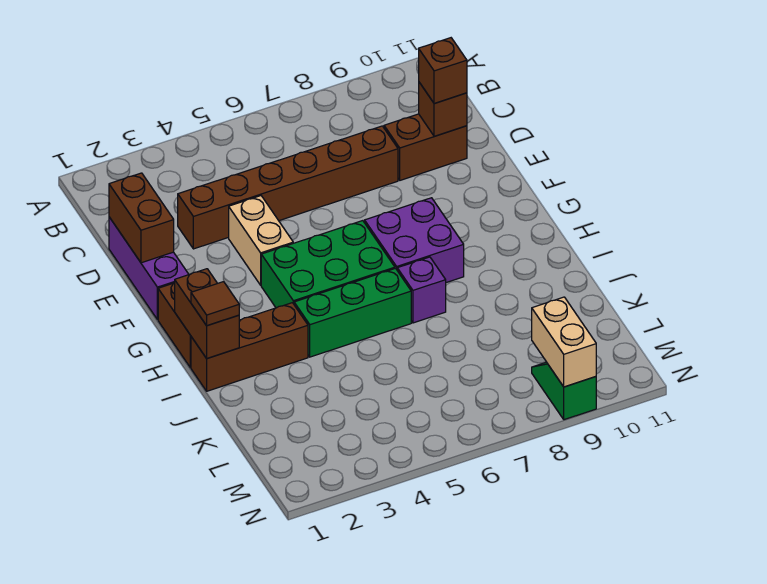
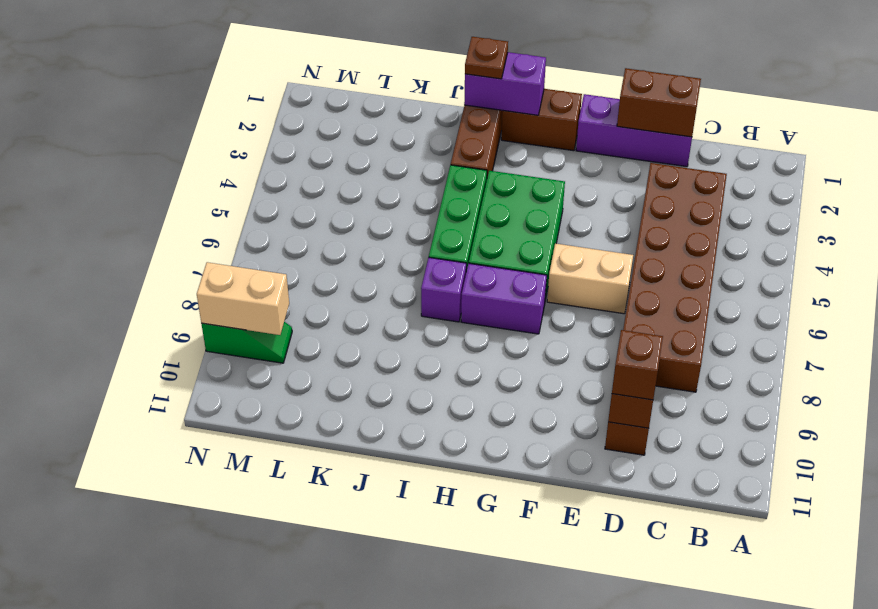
brown brick D3:D8 level 1 -> brown brick C3:D8 level 1
tan brick E4:F4 level 1 -> tan brick E6:F6 level 1
purple brick G7:H8 level 1 -> purple brick G7:H7 level 1
brown brick H1:I1 level 2 -> purple brick H1:I1 level 2
brown tile I1 level 3 -> brown plate I1 level 3

